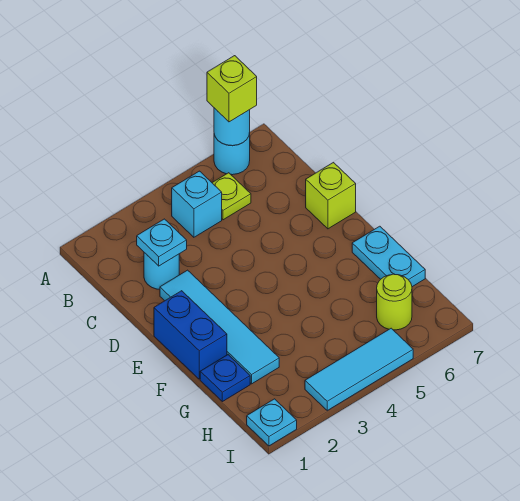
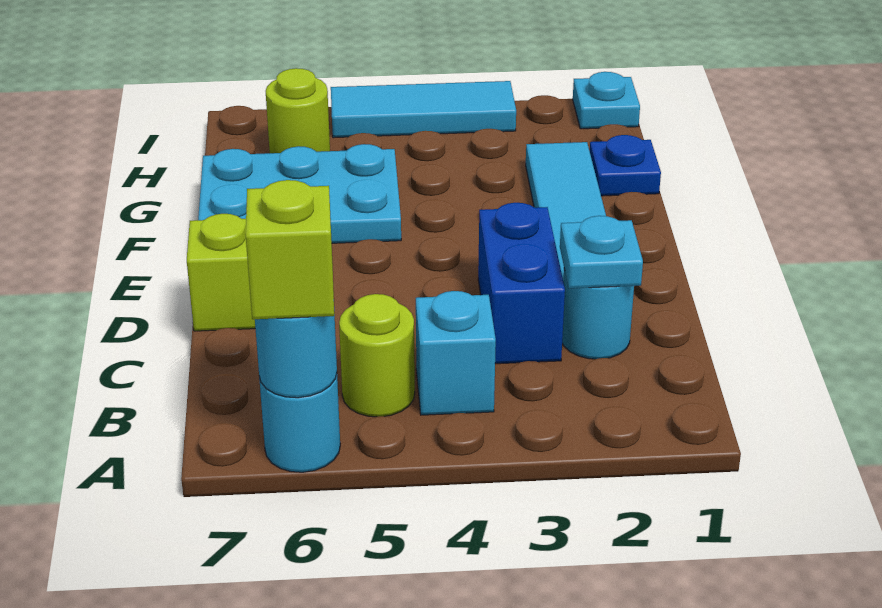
lime plate B5 level 1 -> lime round brick B5 level 1
blue brick E1:F1 level 1 -> blue brick C3:D3 level 1
cyan plate F7:G7 level 1 -> cyan plate F5:G7 level 1

